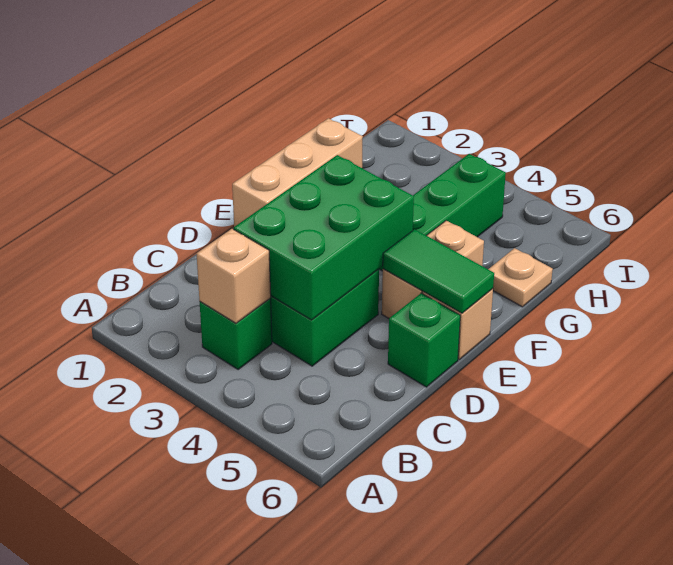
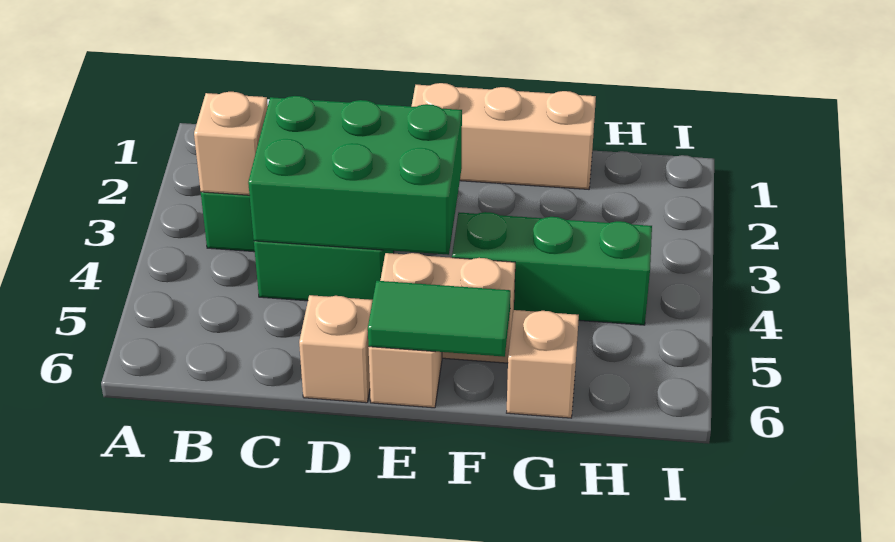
green brick D6 level 1 -> tan brick D6 level 1
green tile E5:E6 level 2 -> green tile E6:F6 level 2
tan plate G6 level 1 -> tan brick G6 level 1

